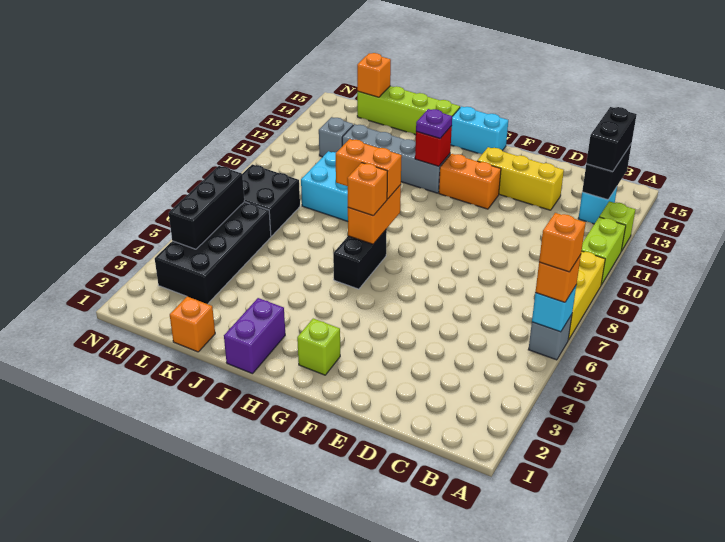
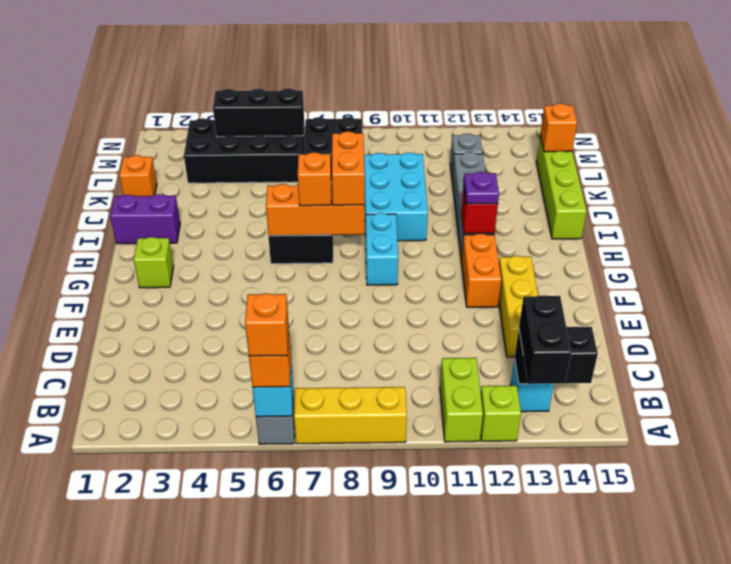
lime brick A10:A11 level 1 -> lime brick A11:B11 level 1
black brick B13:B14 level 3 -> black brick A13:B13 level 3
cyan brick G15:H15 level 1 -> cyan brick G9:H9 level 1
orange brick H7:H8 level 2 -> orange brick H6:H8 level 2

